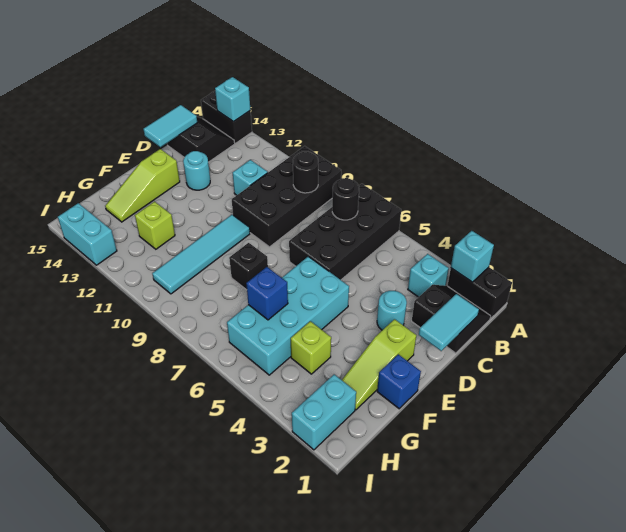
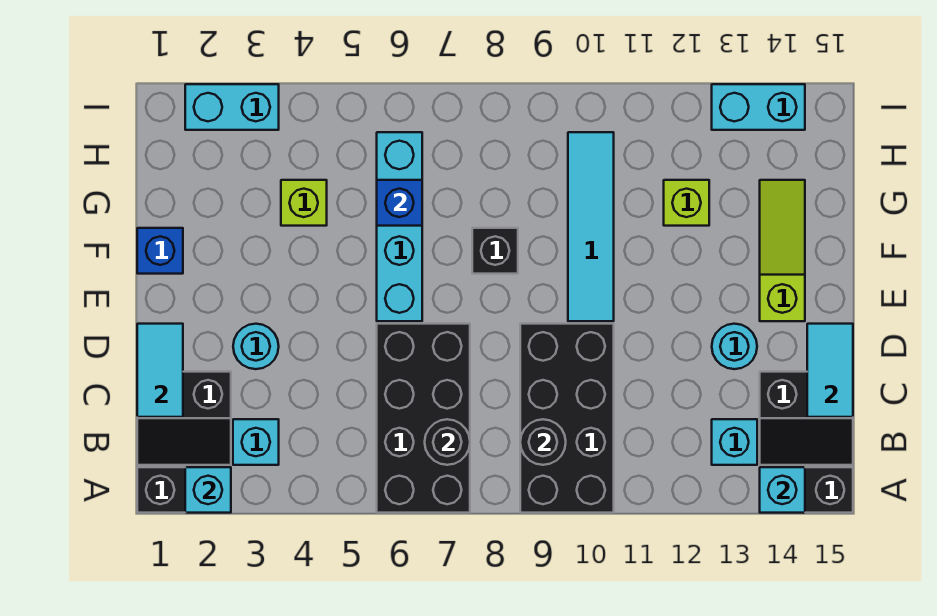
cyan brick C11 level 1 -> cyan brick B13 level 1
lime slope E2:G2 level 1 top E -> none
cyan brick E5:H6 level 1 -> cyan brick E6:H6 level 1
cyan brick H2:I2 level 1 -> cyan brick I2:I3 level 1

